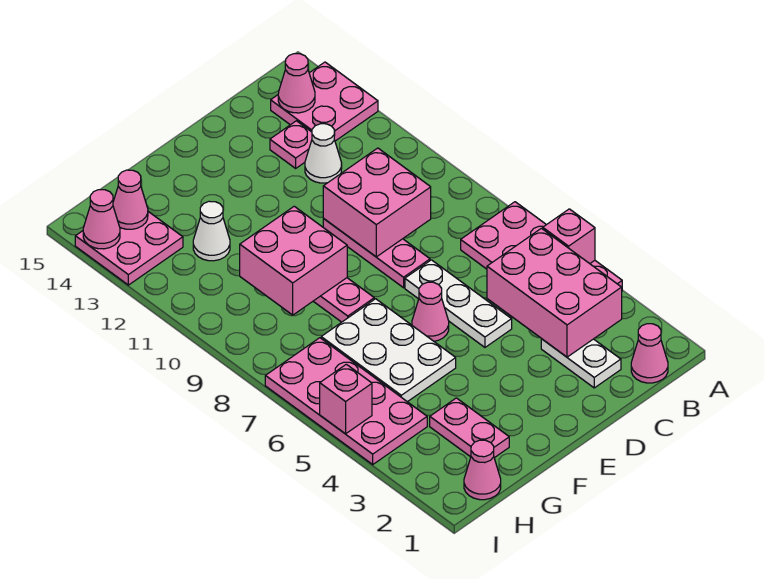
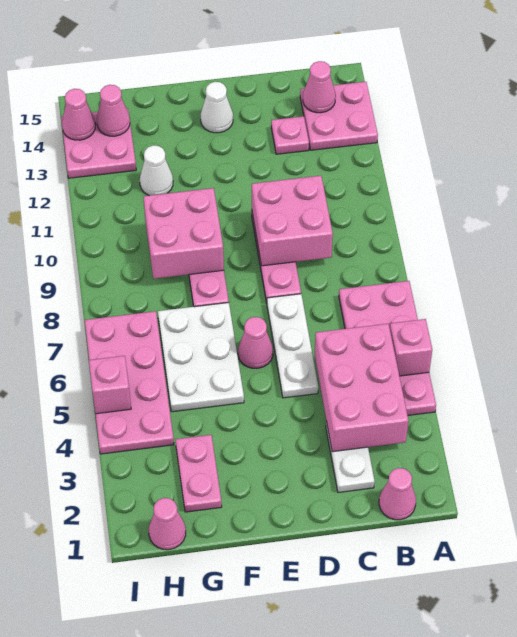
white cone C12 level 1 -> white cone E14 level 1

